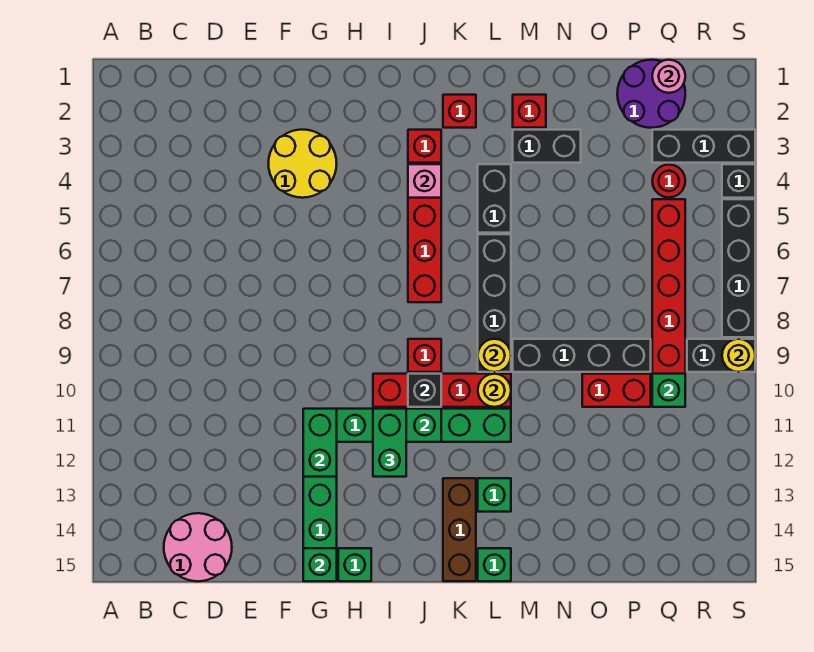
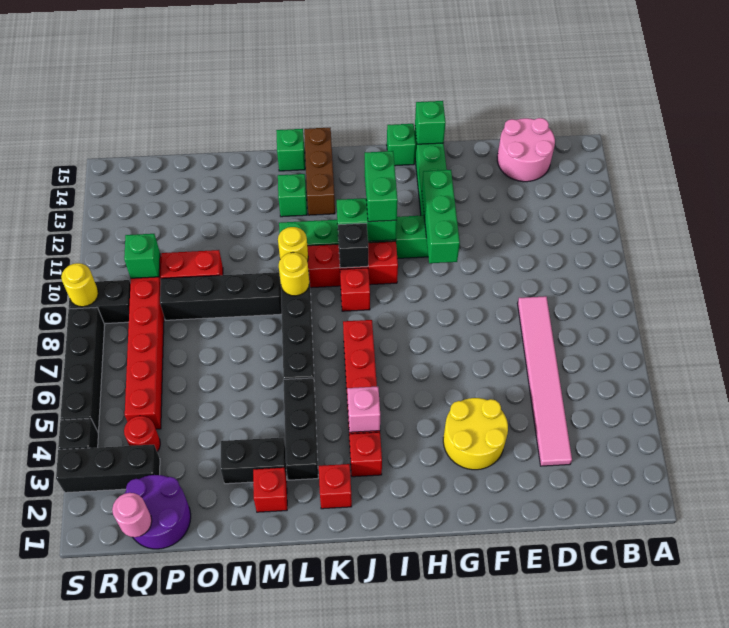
none -> pink tile D3:D8 level 1
green brick G11:G12 level 2 -> green brick G10:G12 level 2
black brick L4:L5 level 1 -> black brick L3:L5 level 1

